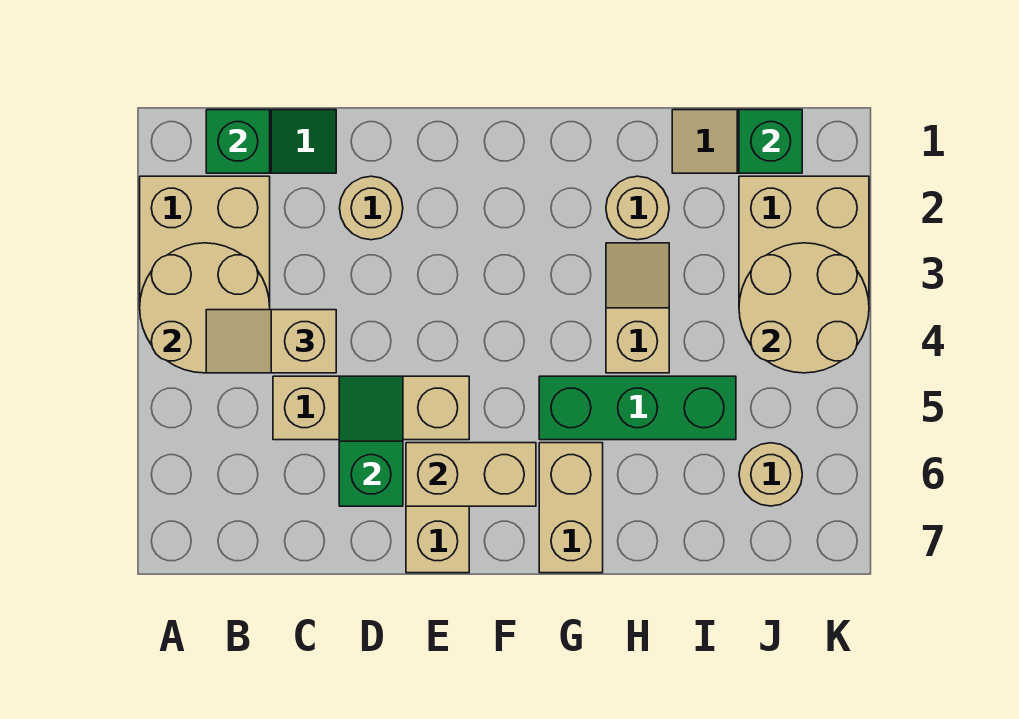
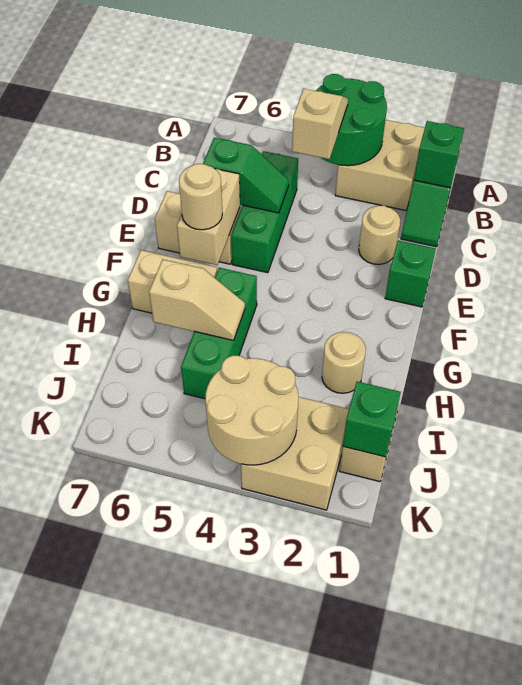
tan round brick A3:B4 level 2 -> green round brick A3:B4 level 2
tan brick C5:E5 level 1 -> green brick C5:E5 level 1
none -> green brick E1 level 1
tan slope H3:H4 level 1 top 4 -> tan slope H5:H6 level 2 top 6
tan round brick J6 level 1 -> tan round brick F6 level 3

